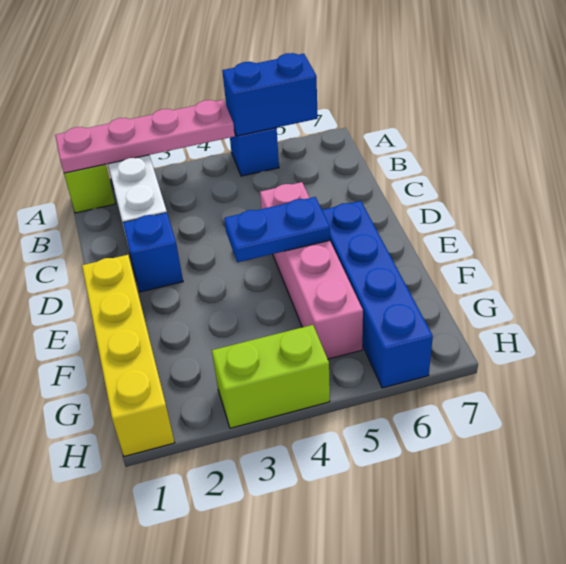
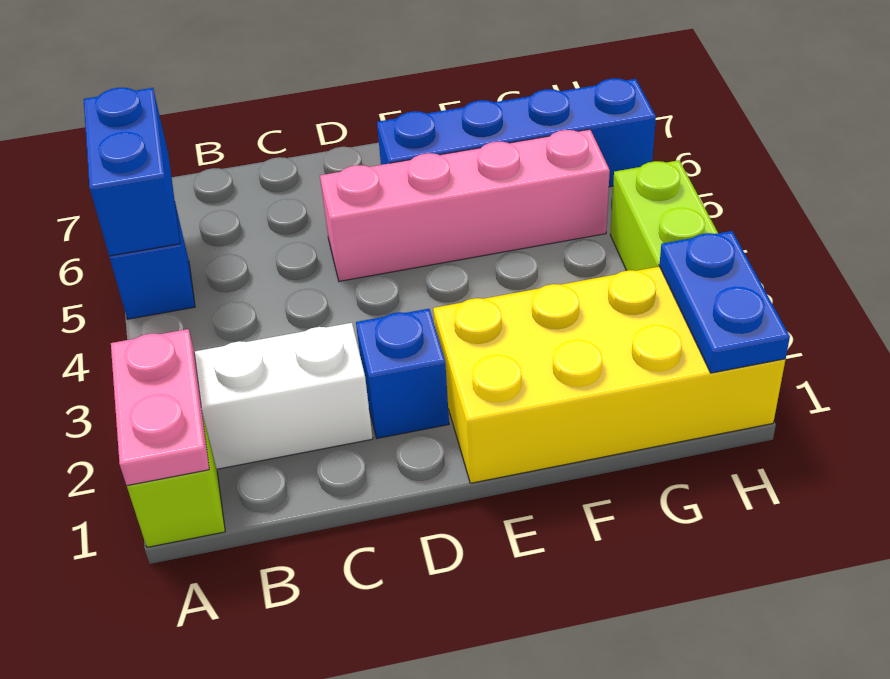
pink plate A1:A4 level 2 -> pink plate A1:A2 level 2
yellow brick E1:H1 level 1 -> yellow brick E1:H2 level 1
blue plate E4:E5 level 2 -> blue plate H1:H2 level 2

